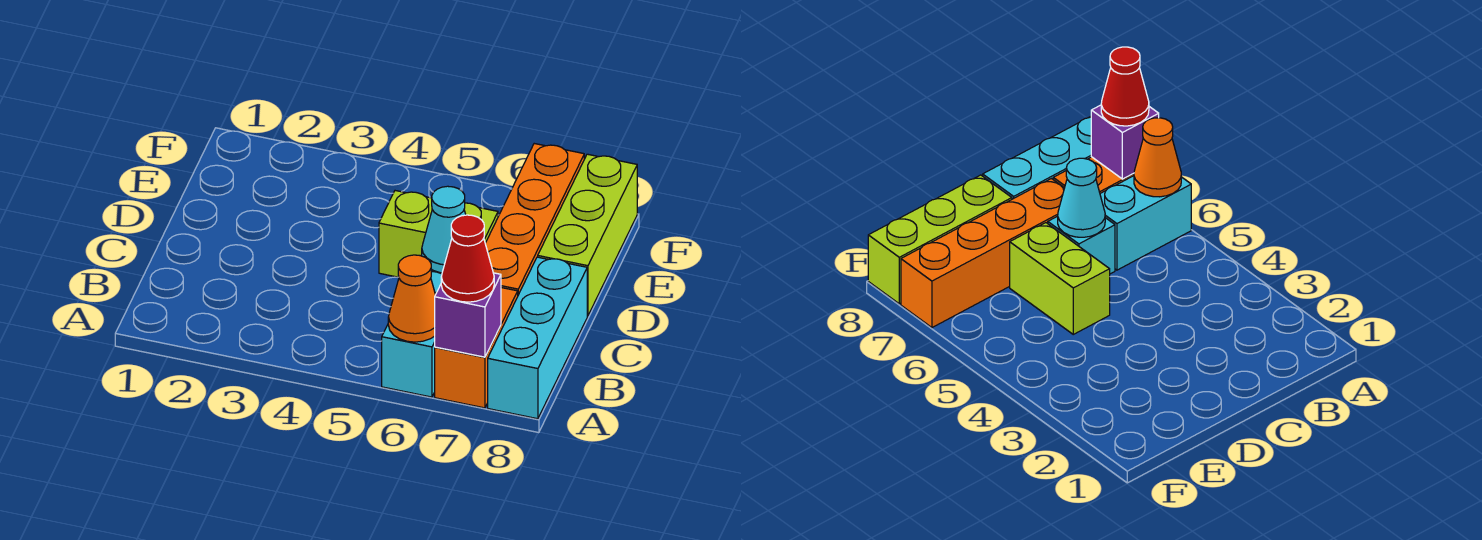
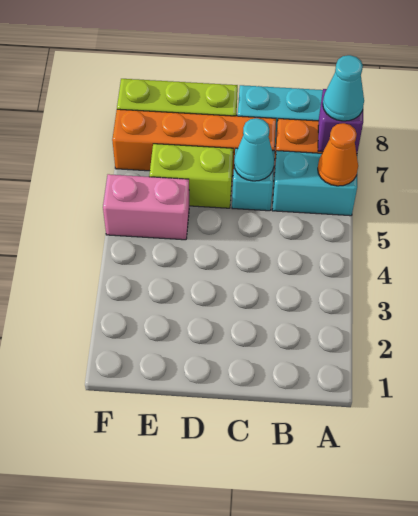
red cone A7 level 3 -> cyan cone A7 level 3
lime brick D5:D6 level 1 -> lime brick D6:E6 level 1
none -> pink brick E5:F5 level 1

